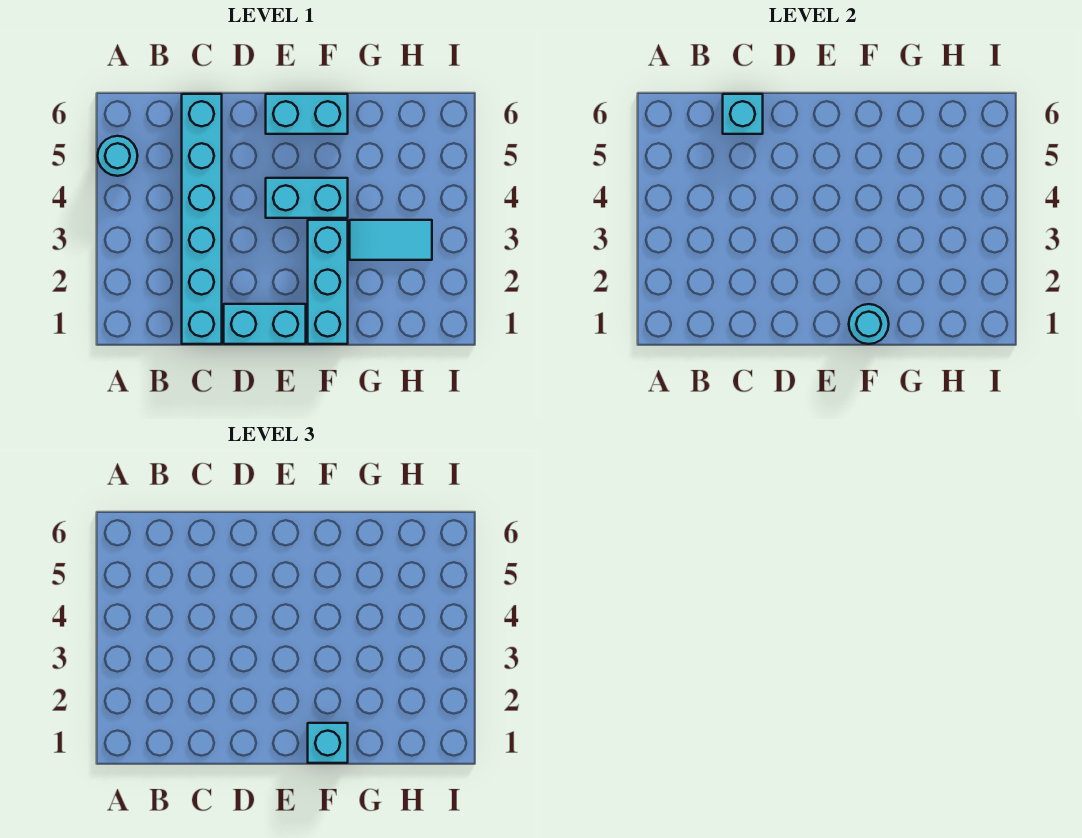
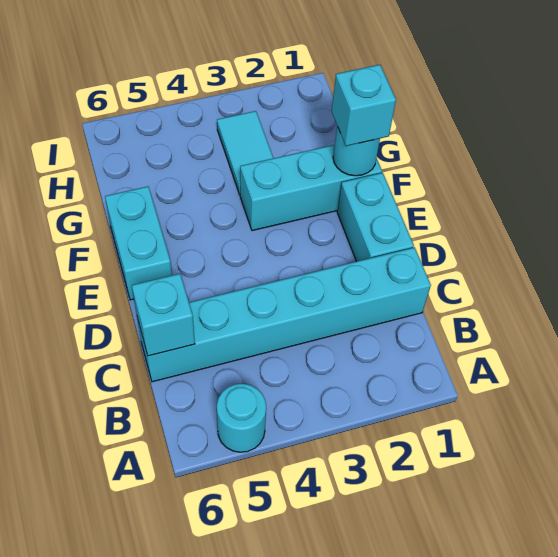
cyan brick E4:F4 level 1 -> none

